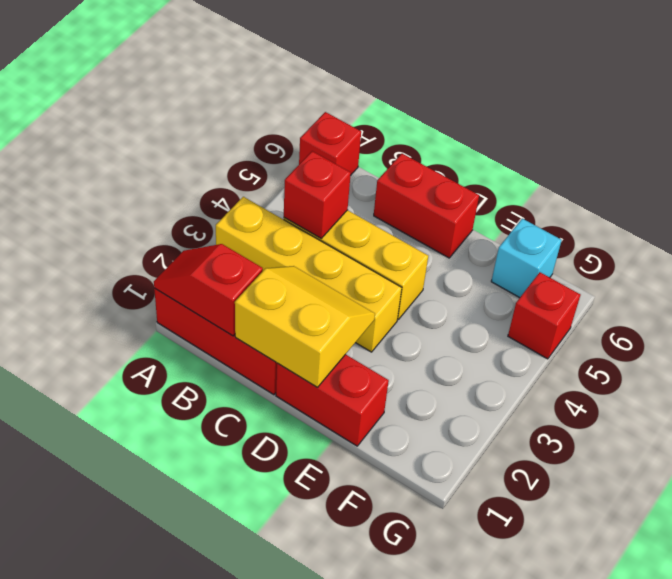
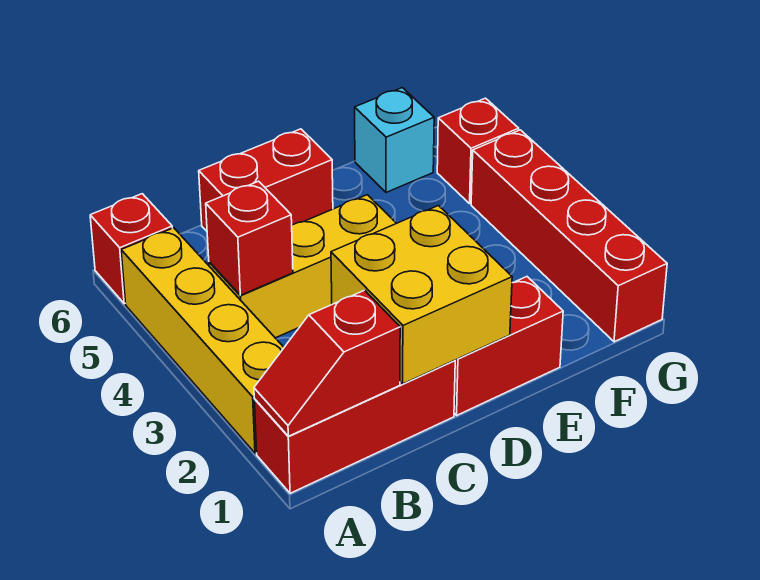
yellow brick A3:D3 level 1 -> yellow brick A2:A5 level 1
yellow slope C1:D2 level 2 top 1 -> yellow brick C1:D2 level 2
none -> red brick G1:G4 level 1

